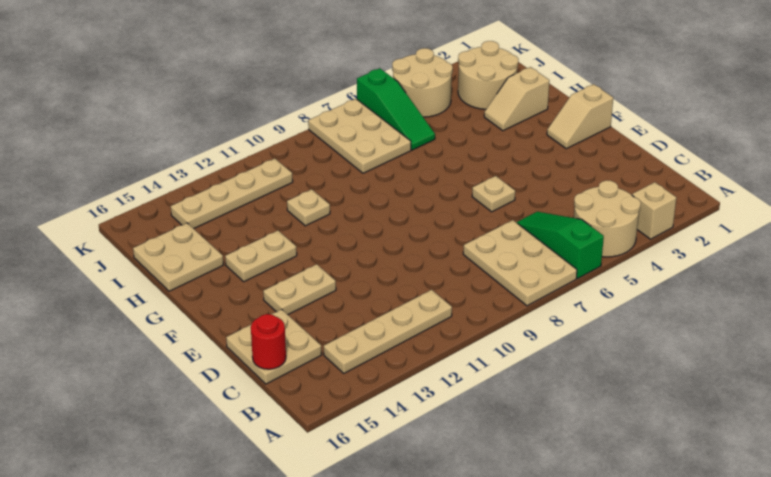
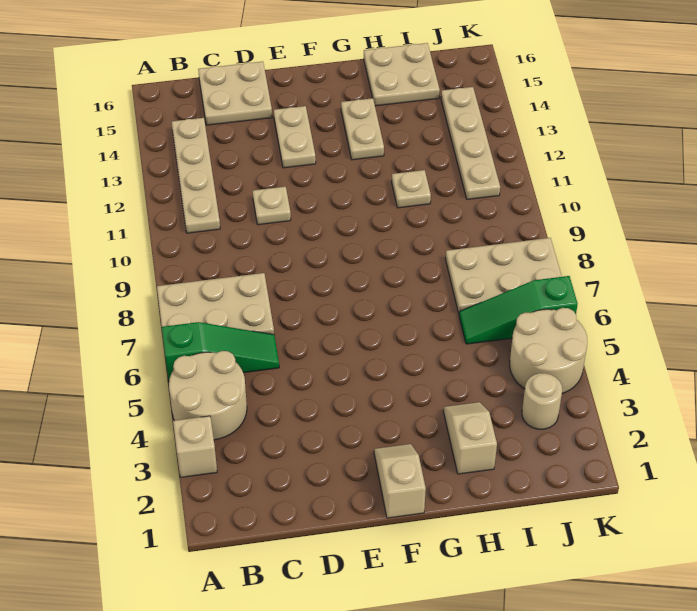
red round brick C16 level 2 -> none
tan plate E6 level 1 -> tan plate D11 level 1
tan round brick I2:J3 level 1 -> tan round brick J3 level 1

